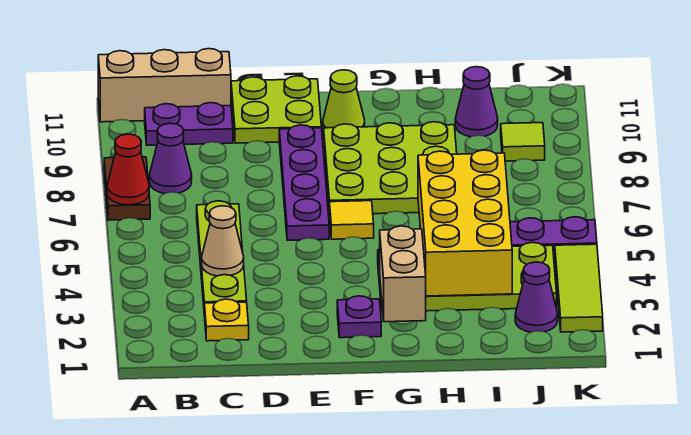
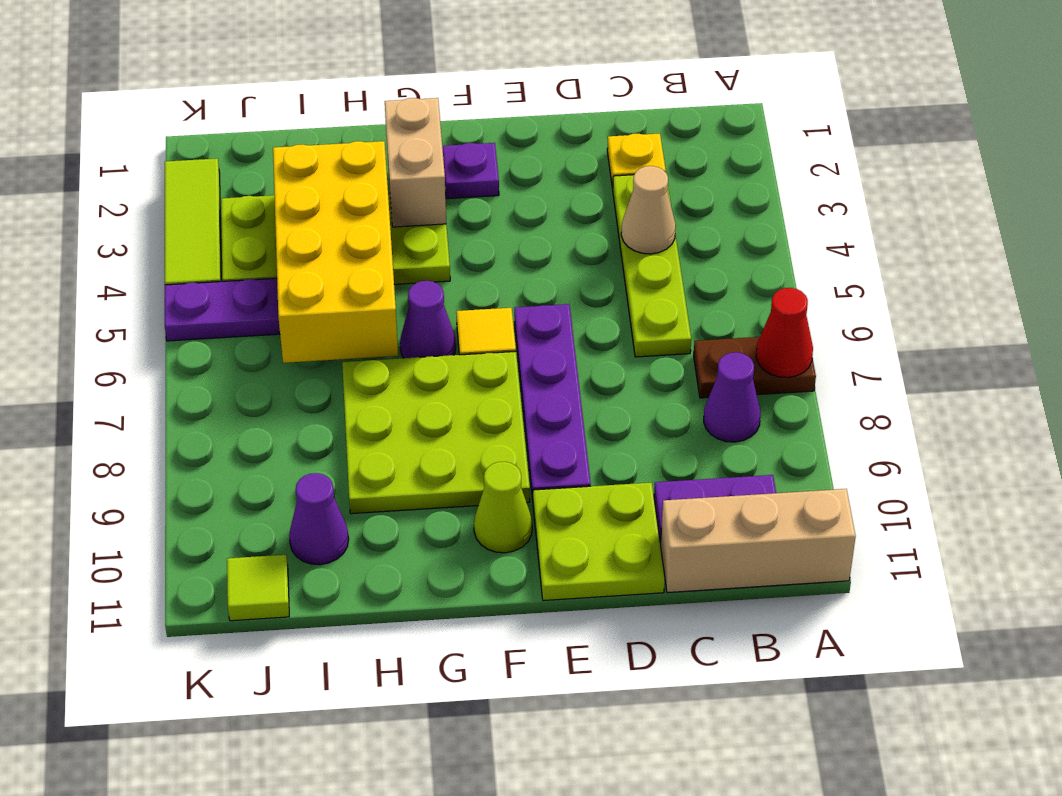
brown plate A7:A8 level 1 -> brown plate A7:B7 level 1
purple cone J2 level 1 -> purple cone G6 level 1
lime tile J9 level 1 -> lime tile J11 level 1

